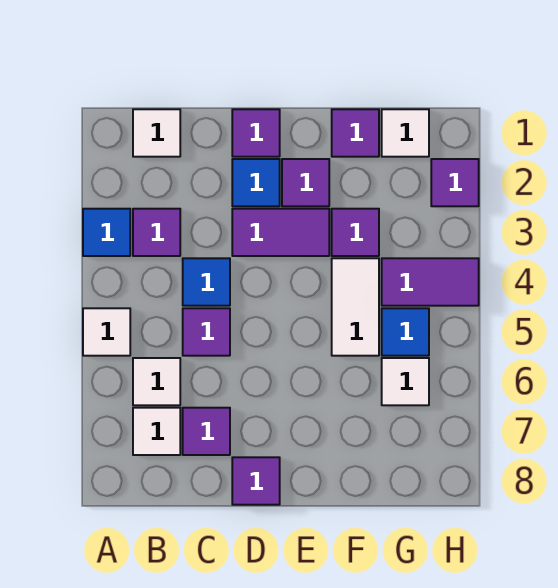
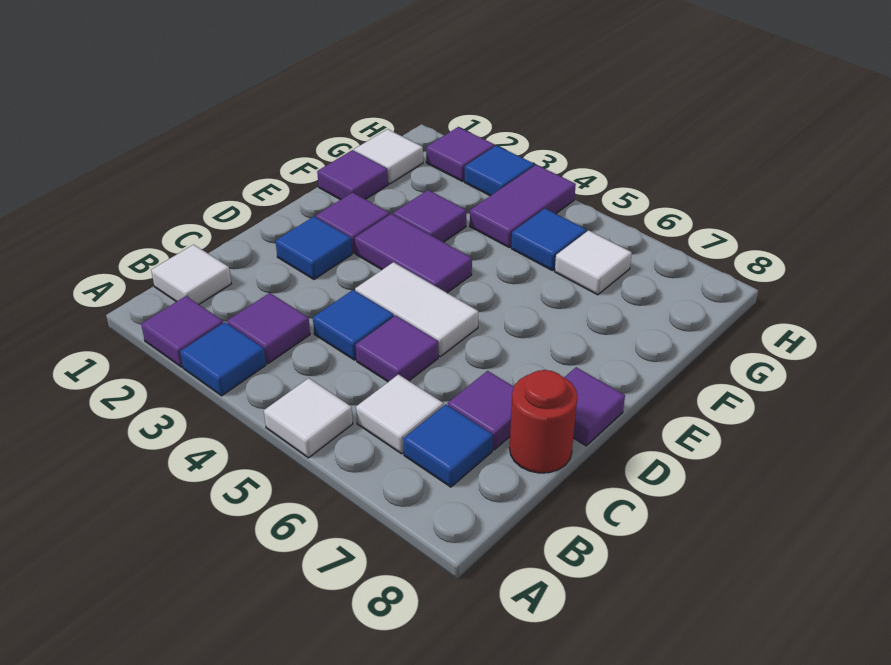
white tile B7 level 1 -> blue tile B7 level 1
none -> red round brick C8 level 1
purple tile D1 level 1 -> purple tile A2 level 1
purple tile D3:E3 level 1 -> purple tile E3:E4 level 1
white tile F4:F5 level 1 -> white tile D4:D5 level 1
none -> blue tile H3 level 1

